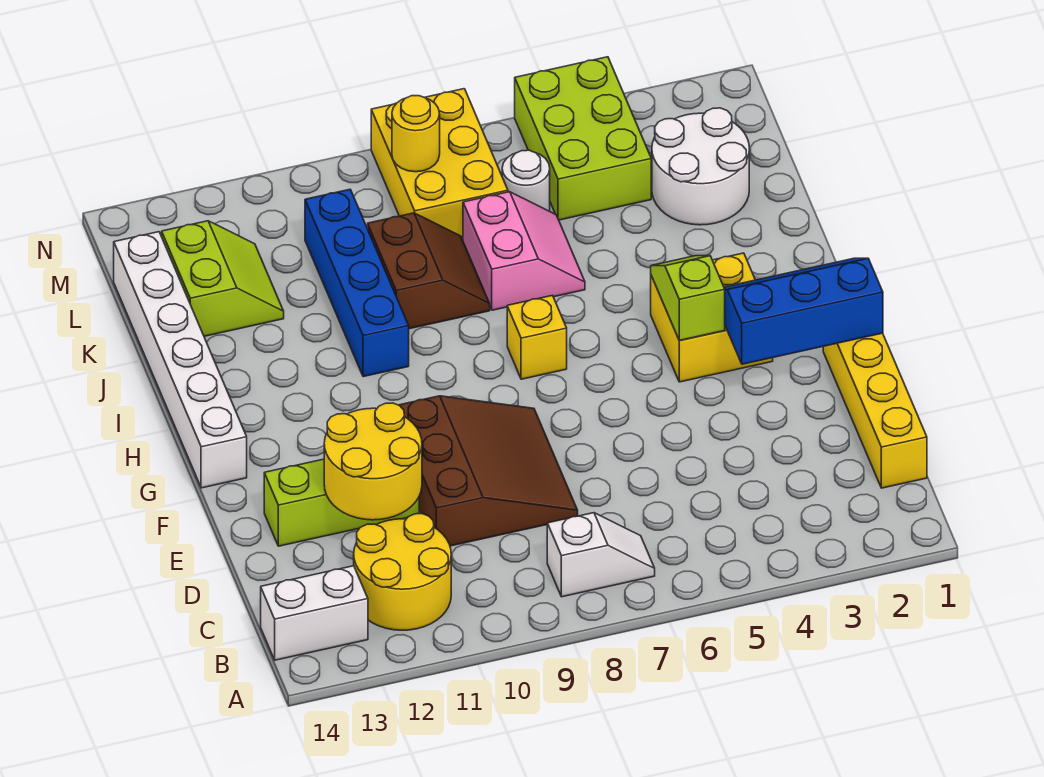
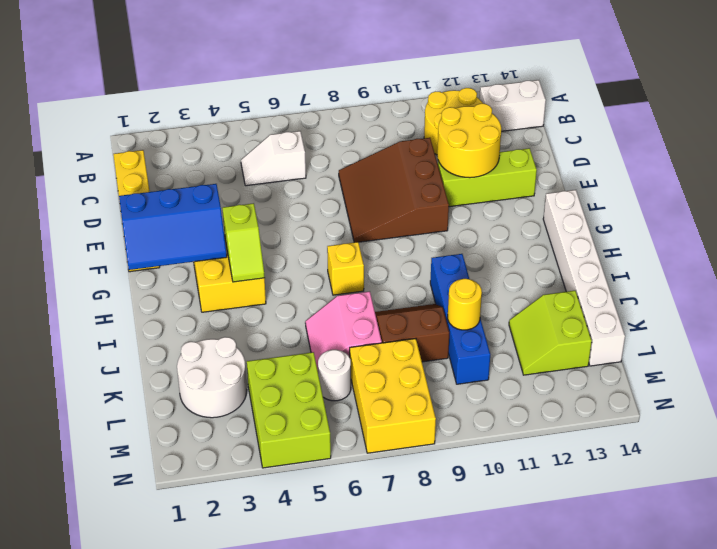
white slope B7:B8 level 1 top 8 -> white slope C5:C6 level 1 top 6
brown slope J8:K9 level 1 top 9 -> brown slope J8:K9 level 1 top K
yellow round brick M8 level 2 -> yellow round brick K10 level 2

